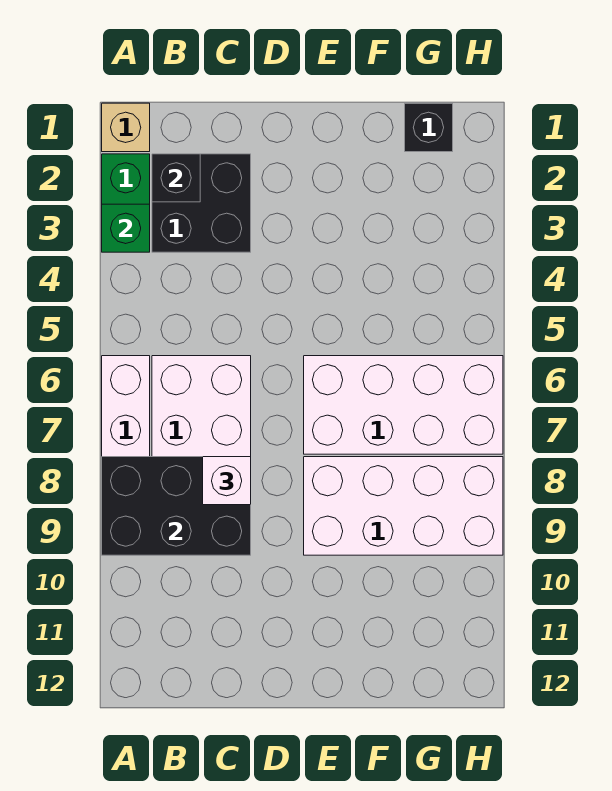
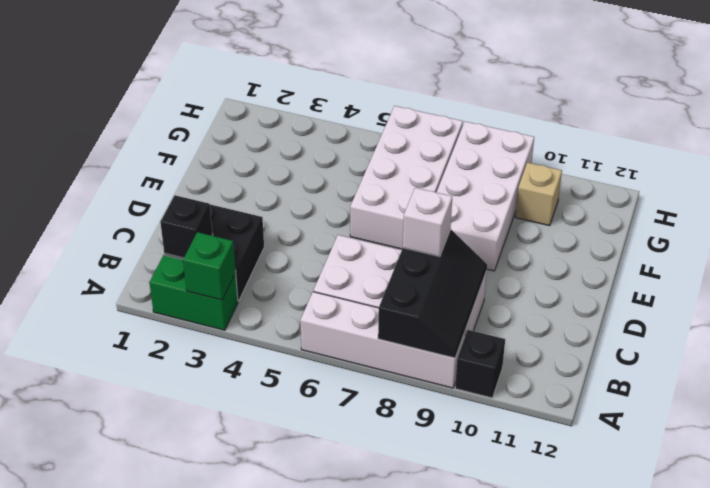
tan brick A1 level 1 -> tan brick G10 level 1
black brick A8:C9 level 2 -> black slope A8:C9 level 2 top 8
black brick G1 level 1 -> black brick A10 level 1

